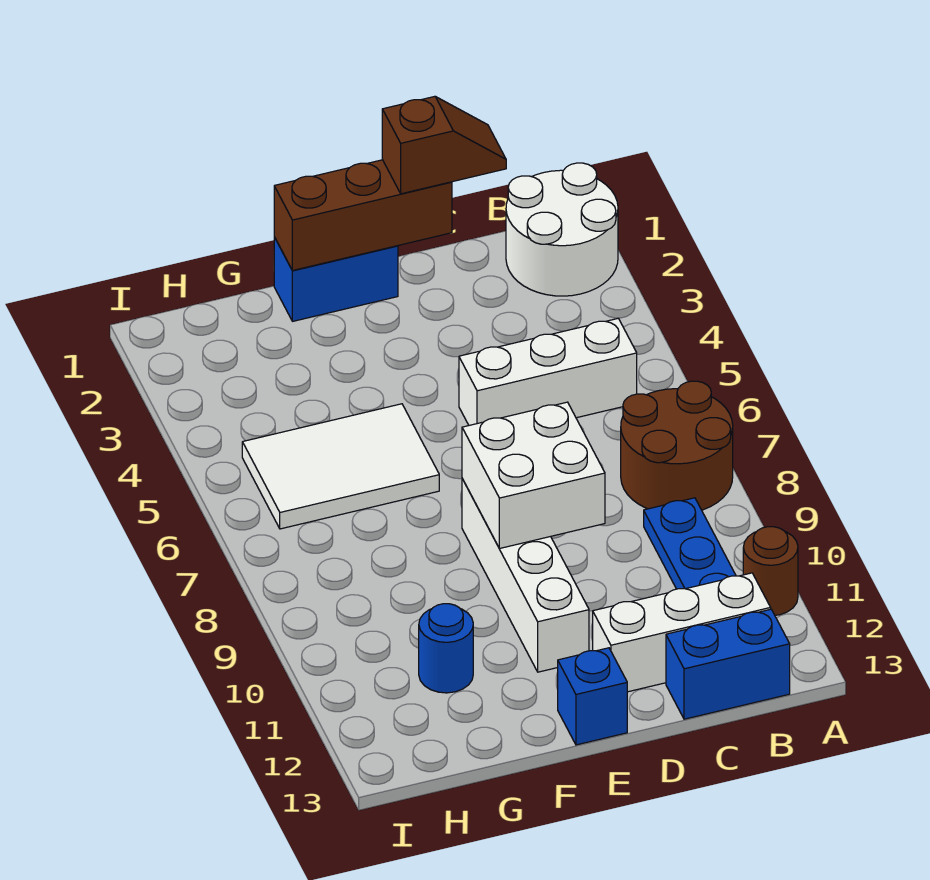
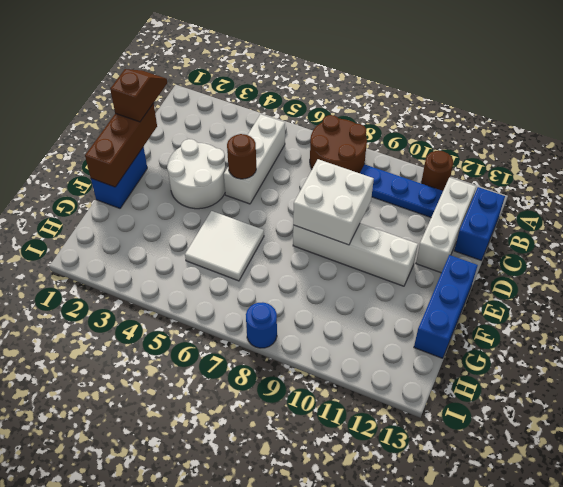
white round brick A1:B2 level 1 -> white round brick D3:E4 level 1
none -> brown round brick D5 level 2
blue brick E13 level 1 -> blue brick E13:G13 level 1
white tile F5:H6 level 1 -> white tile F5:G6 level 1
blue round brick G11 level 1 -> blue round brick I8 level 1

